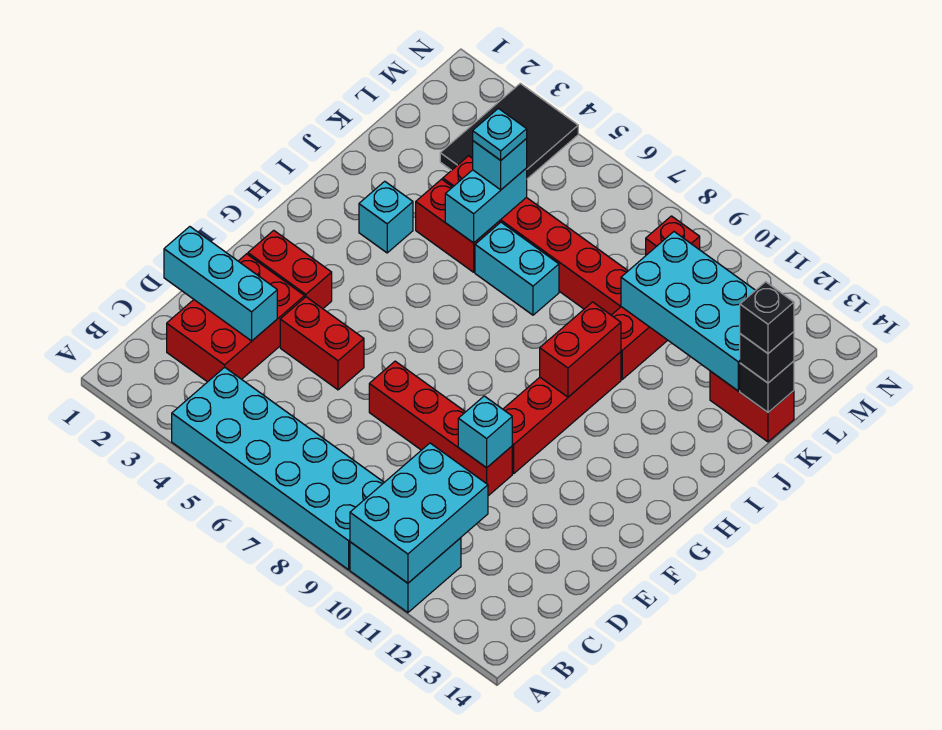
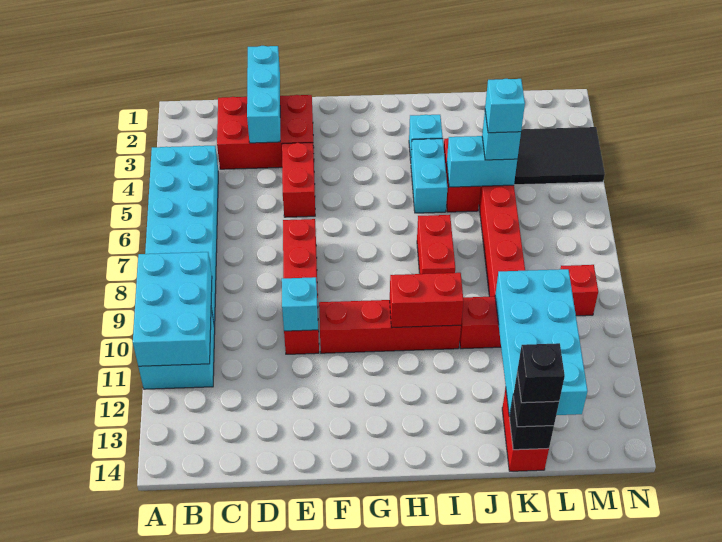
cyan brick A10:C11 level 2 -> cyan brick A9:B11 level 2
red brick F2:F3 level 1 -> red brick I7:I8 level 1
cyan brick J6:J7 level 1 -> cyan brick I4:I5 level 1
cyan plate K5 level 4 -> cyan brick K5 level 4

